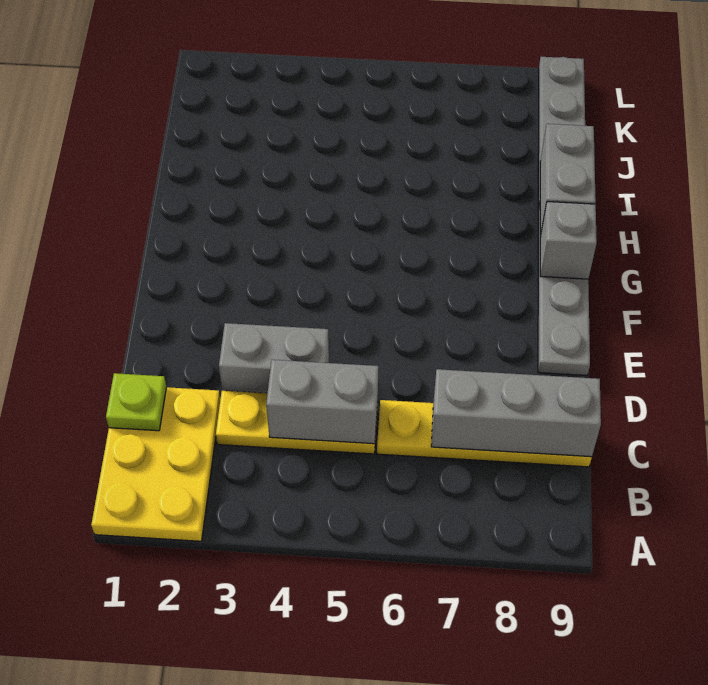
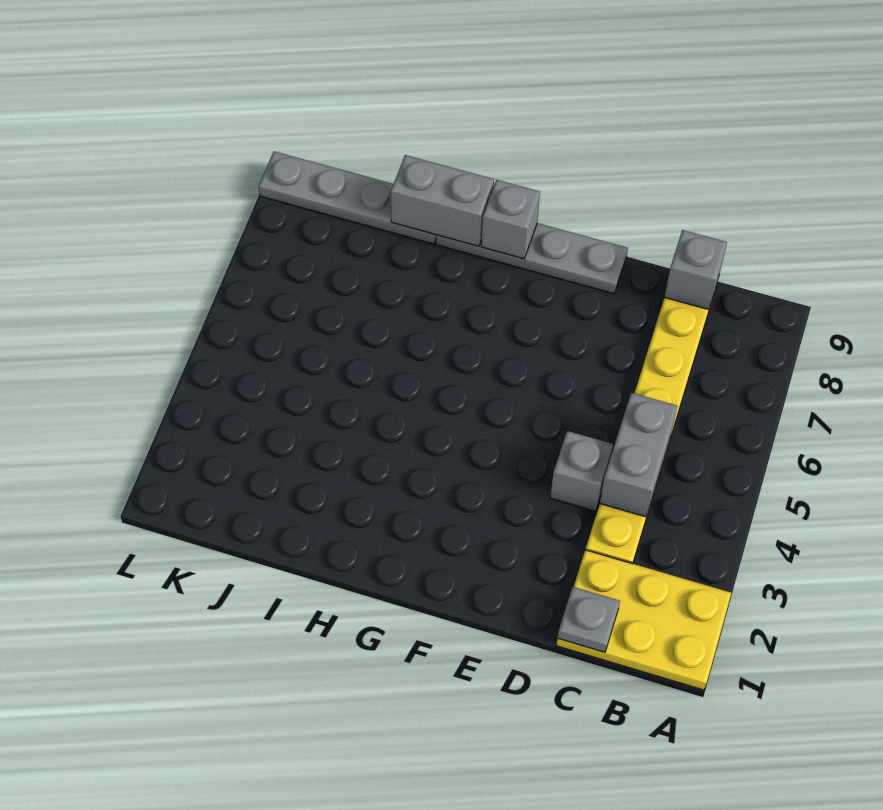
lime plate C1 level 2 -> grey plate C1 level 2
grey brick C7:C9 level 2 -> grey brick C9 level 2
grey brick D3:D4 level 1 -> grey brick D4 level 1

